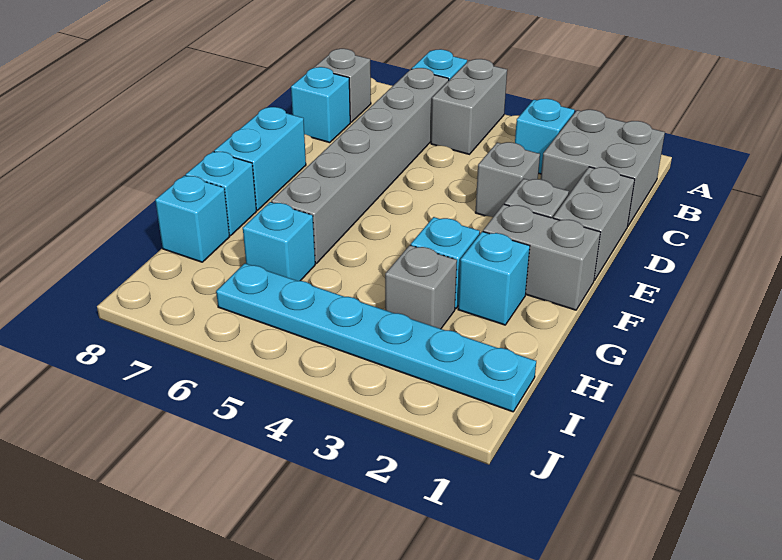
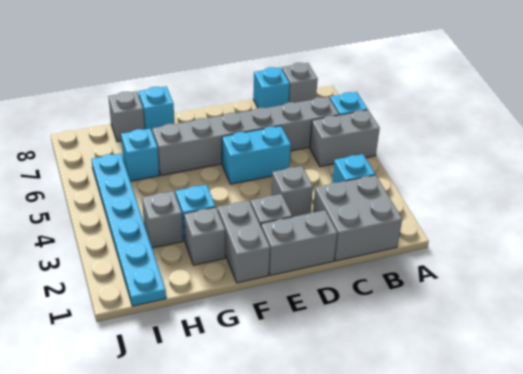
cyan brick E8:F8 level 1 -> cyan brick D5:E5 level 1
cyan brick G2 level 1 -> grey brick G2 level 1
cyan brick H8 level 1 -> grey brick H8 level 1

